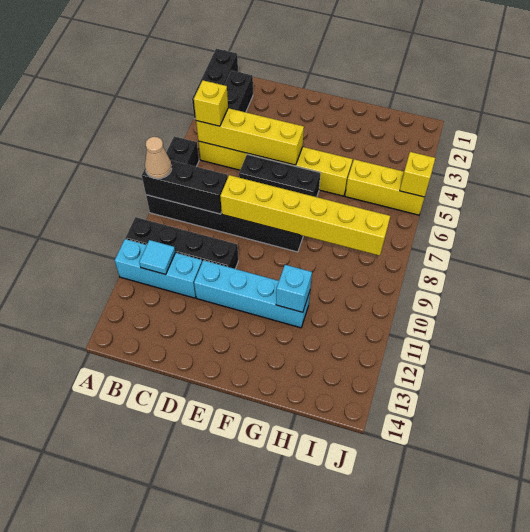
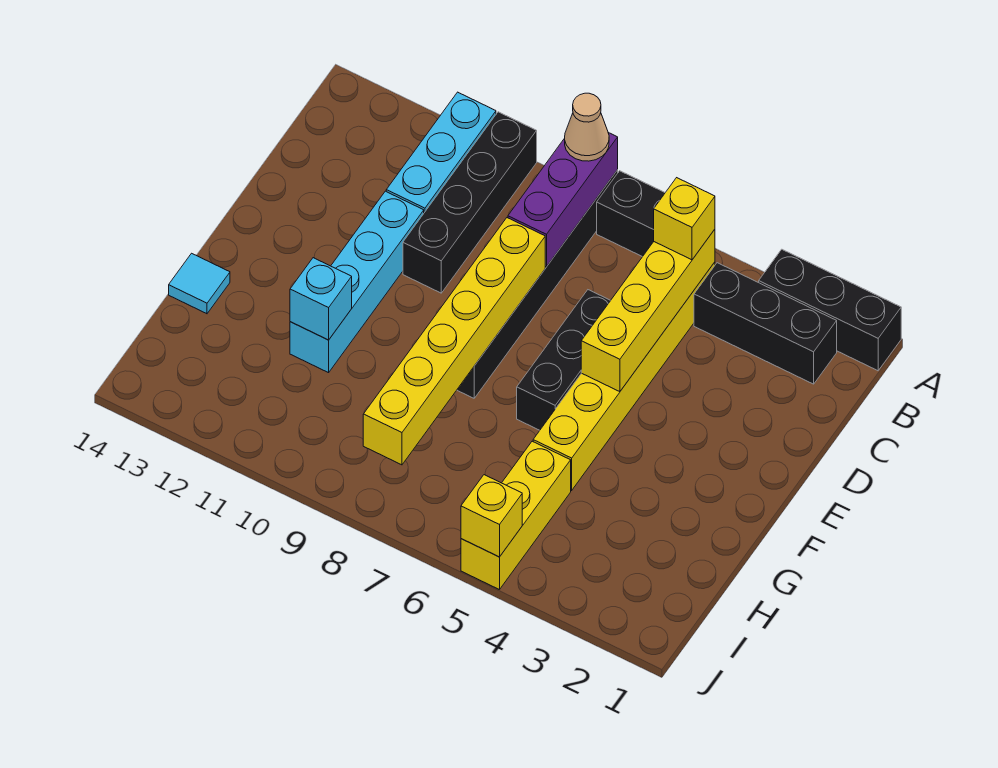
black brick A8:C8 level 2 -> purple brick A8:C8 level 2
cyan tile B11 level 2 -> cyan tile G14 level 1

